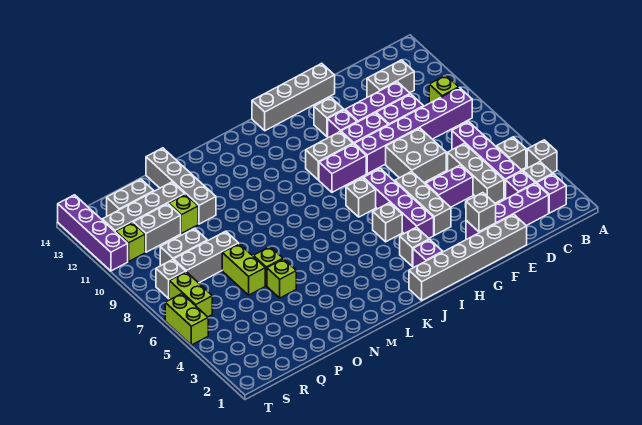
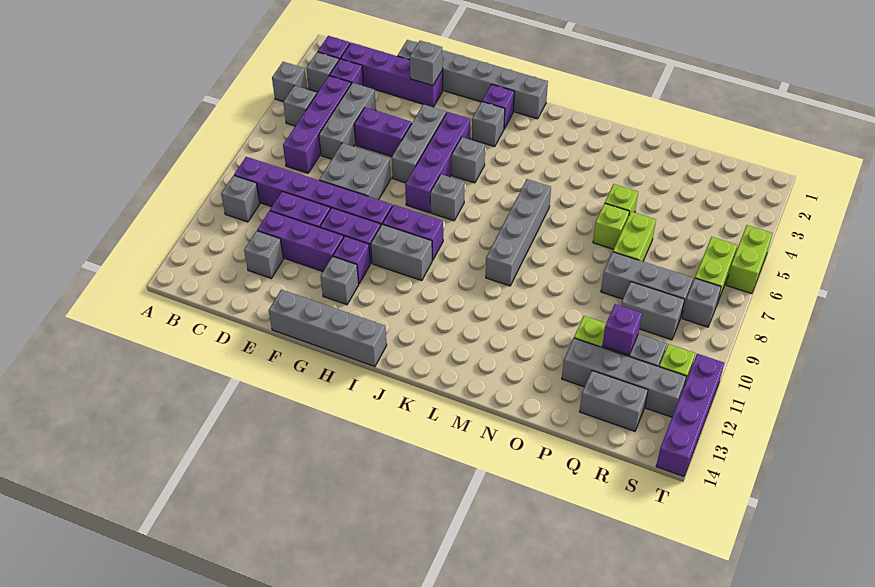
lime brick B10 level 1 -> grey brick B10 level 1
grey brick C12:D12 level 1 -> grey brick D12 level 1
grey brick O11:O14 level 1 -> grey brick L6:L9 level 1
none -> purple brick Q11 level 2

